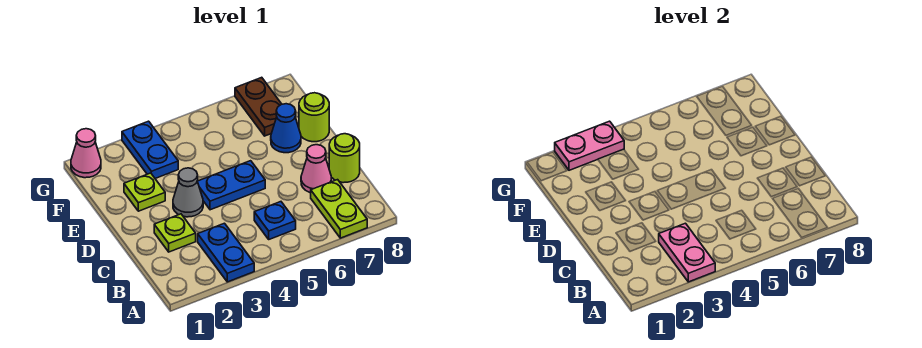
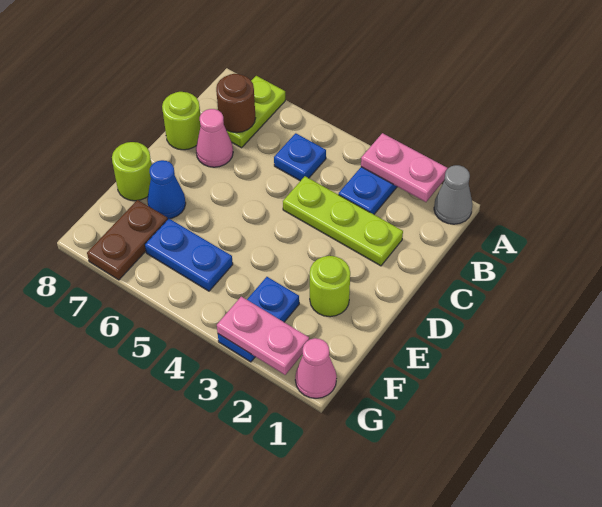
pink plate A3:B3 level 2 -> pink plate A2:A3 level 2
none -> brown round brick B7 level 2
lime plate C2 level 1 -> lime plate C2:C4 level 1
grey cone D3 level 1 -> grey cone A1 level 1
blue plate D4:D5 level 1 -> blue plate F5:F6 level 1
lime plate E2 level 1 -> lime round brick E2 level 1

